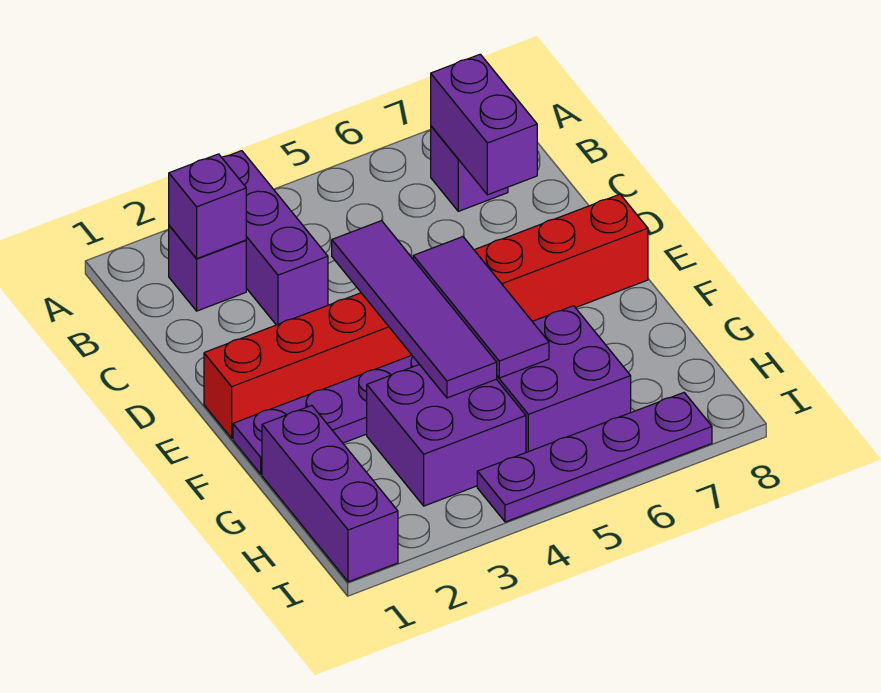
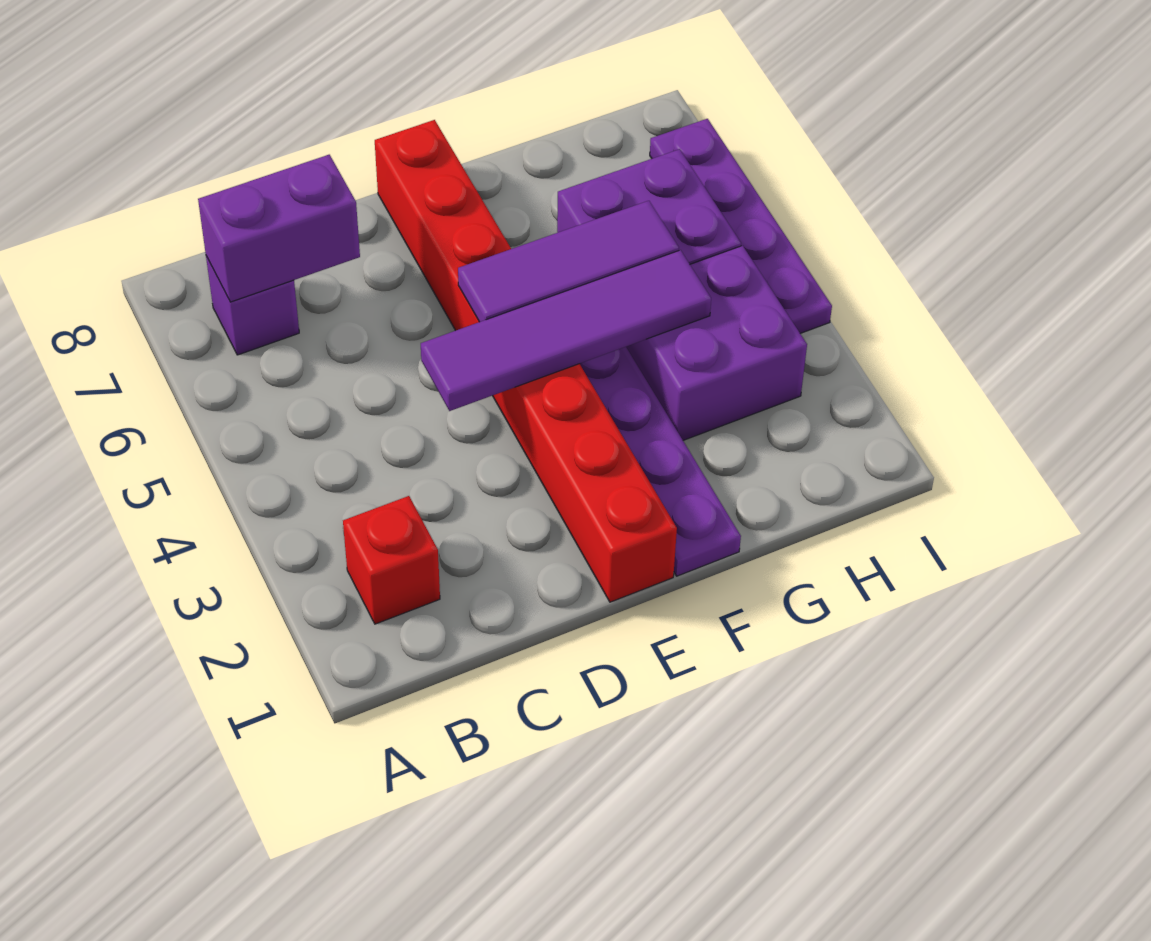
purple brick A3:C3 level 1 -> none
purple brick B2 level 1 -> red brick B2 level 1
purple brick B2 level 2 -> none
purple brick G1:I1 level 1 -> none

